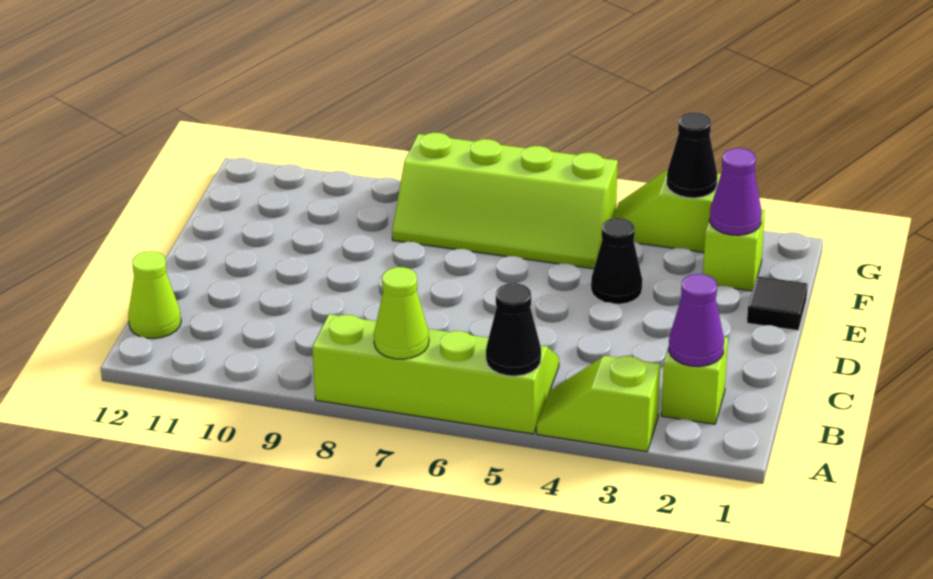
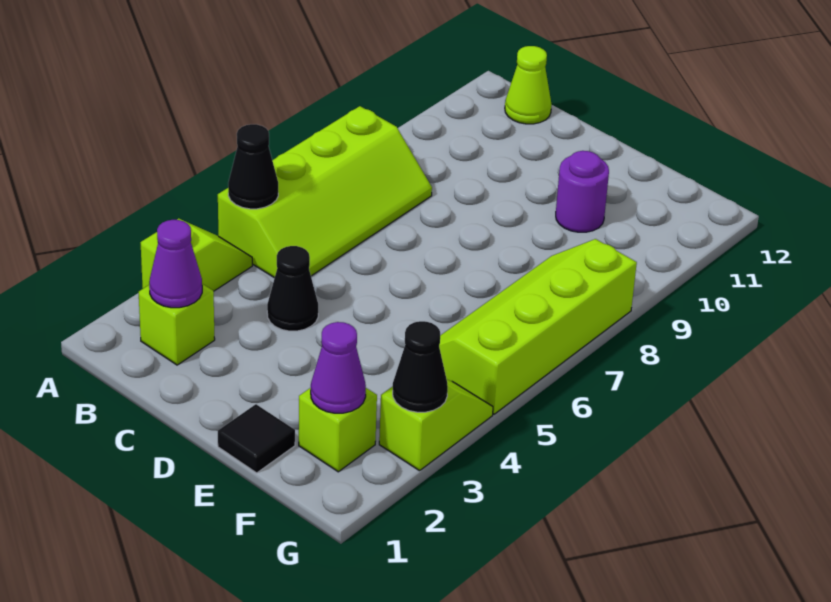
lime cone A7 level 2 -> none
black cone E4 level 1 -> black cone C4 level 1
none -> purple round brick E10 level 1

